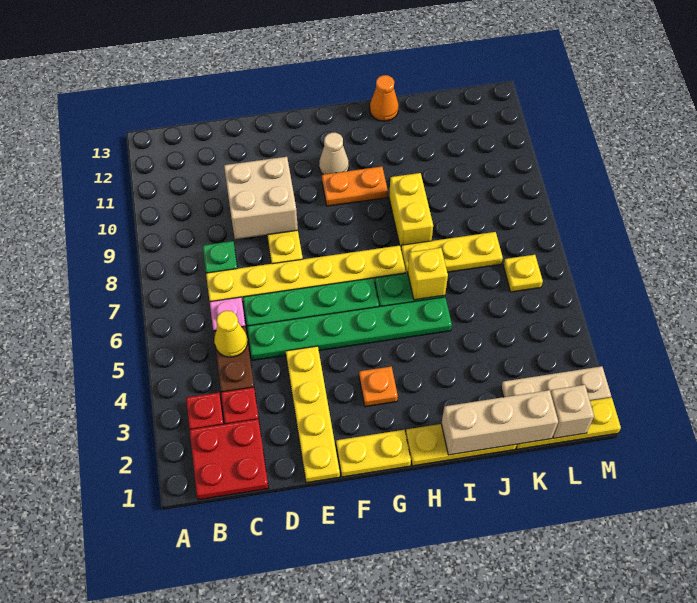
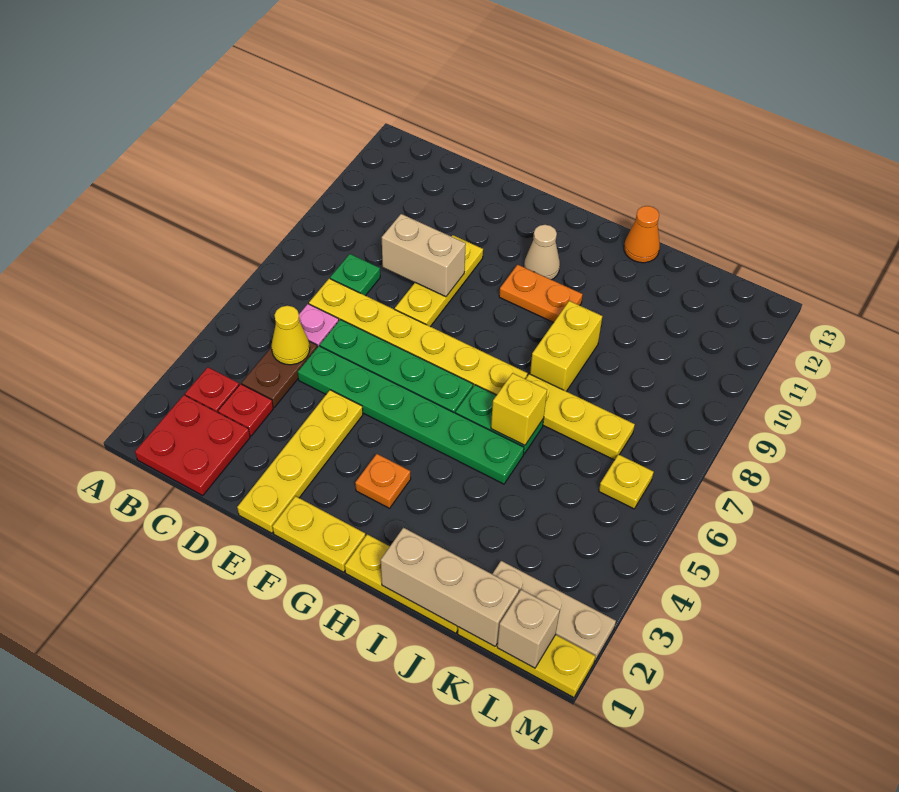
tan brick D9:E10 level 2 -> tan brick D9:E9 level 2

